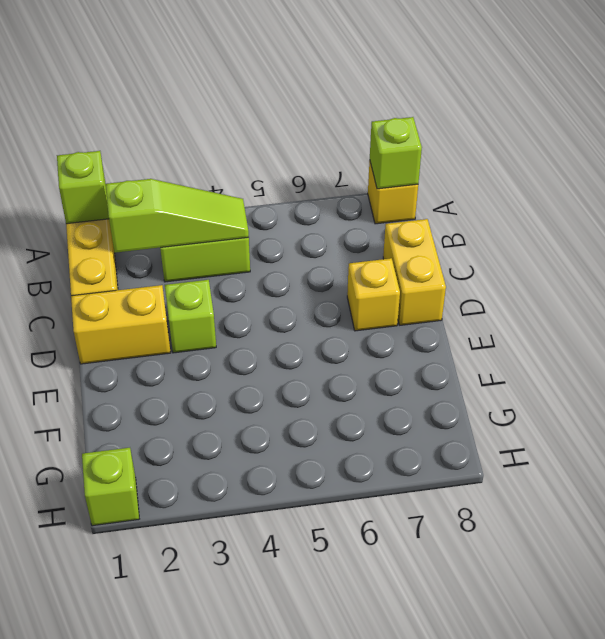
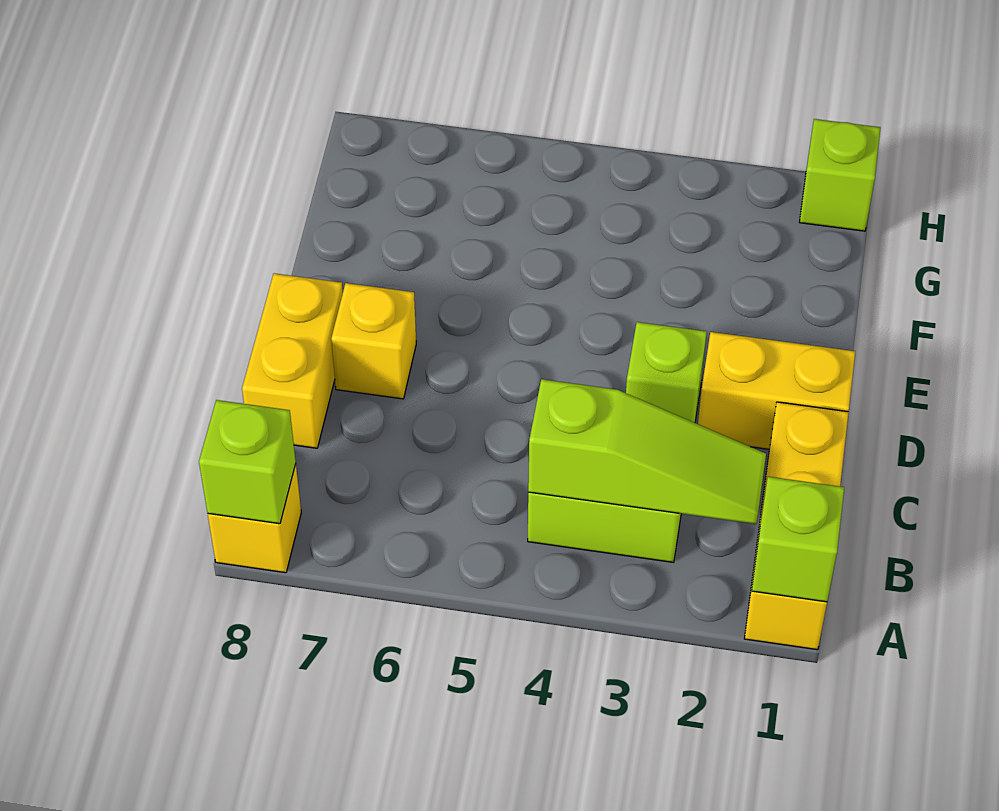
lime slope B2:B4 level 2 top 2 -> lime slope B2:B4 level 2 top 4

